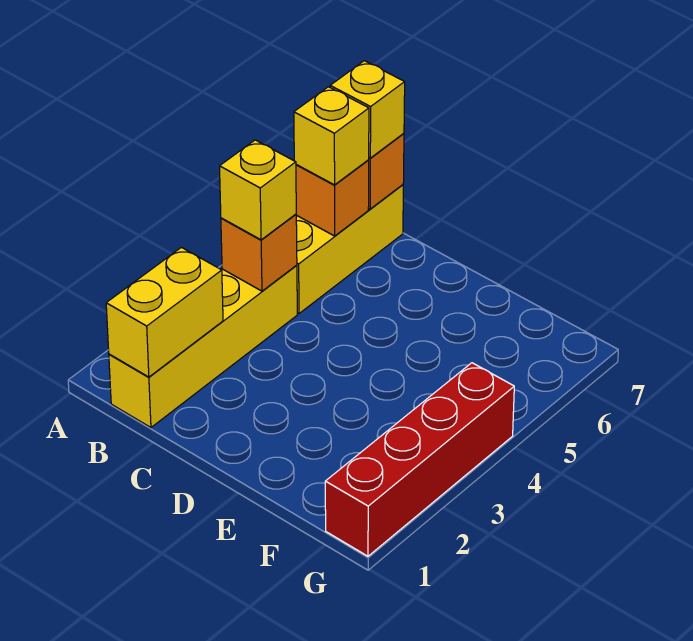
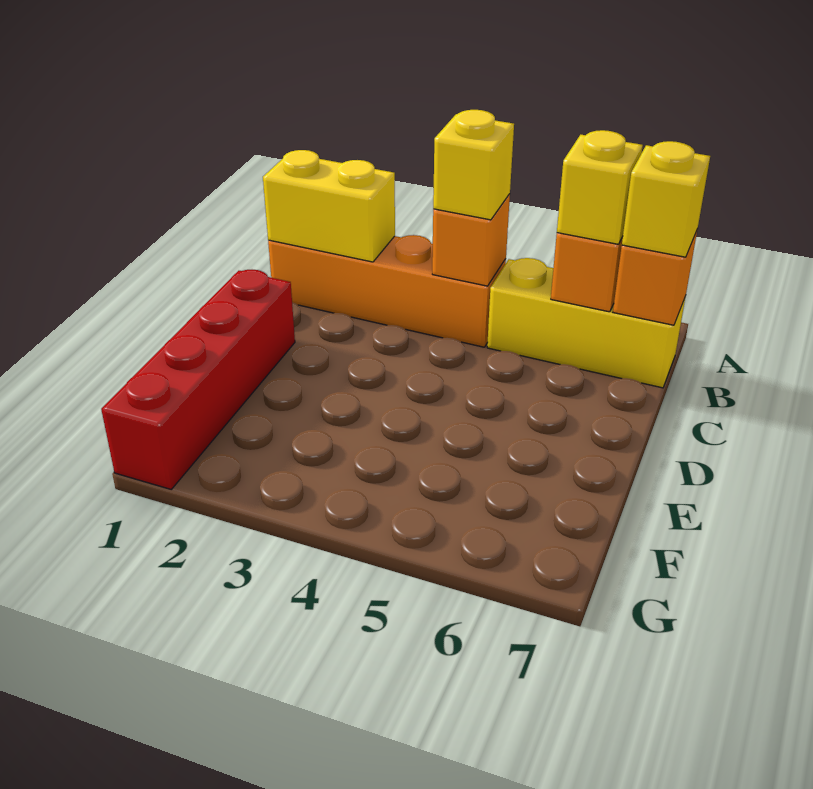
yellow brick B1:B4 level 1 -> orange brick B1:B4 level 1
red brick G1:G4 level 1 -> red brick D1:G1 level 1

